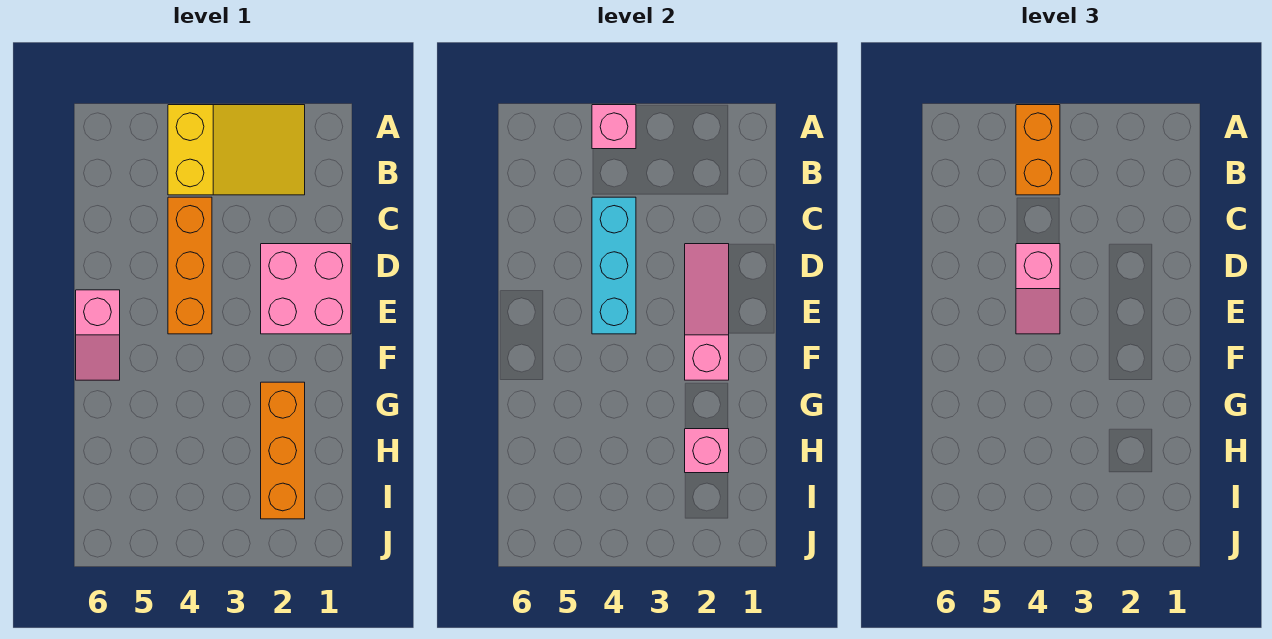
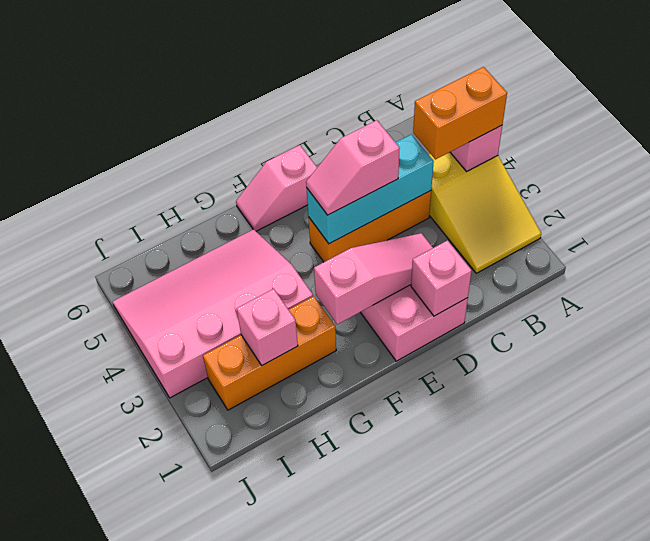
none -> pink brick D1 level 2
none -> pink slope G3:J5 level 1 top 3

